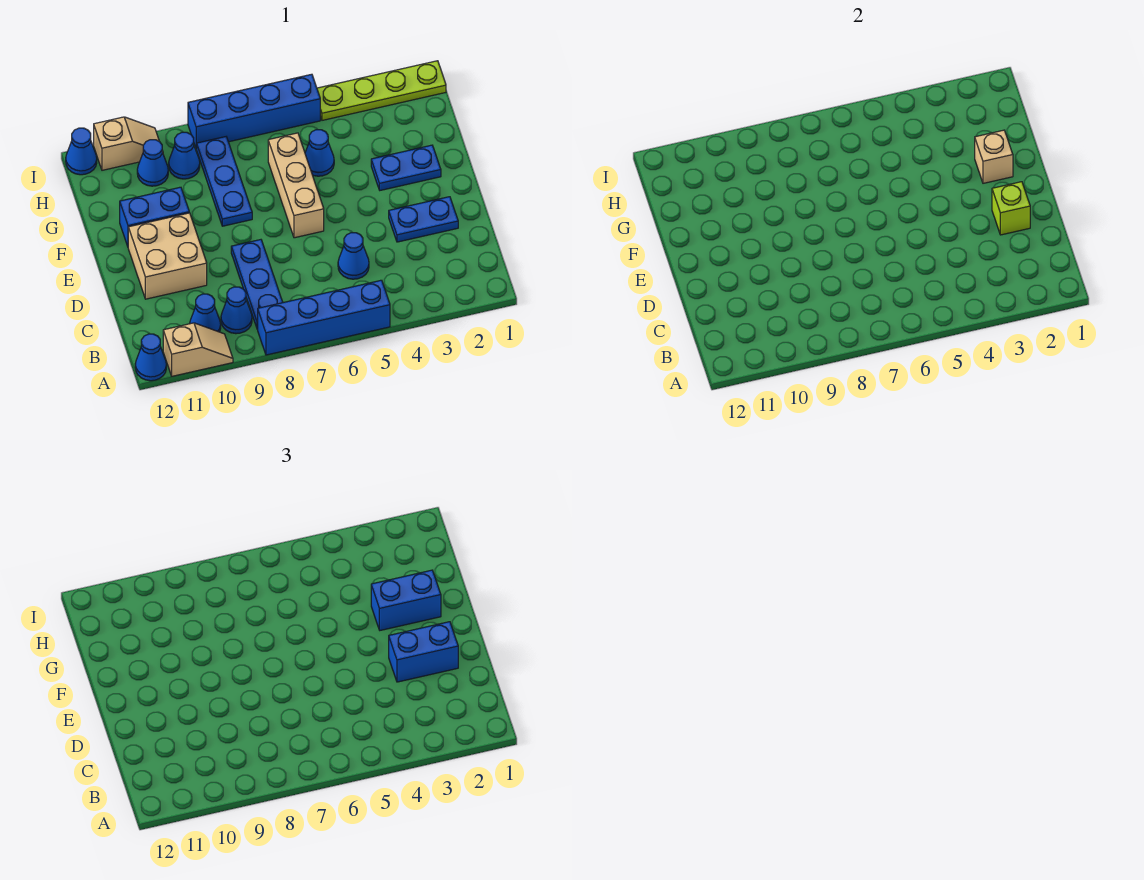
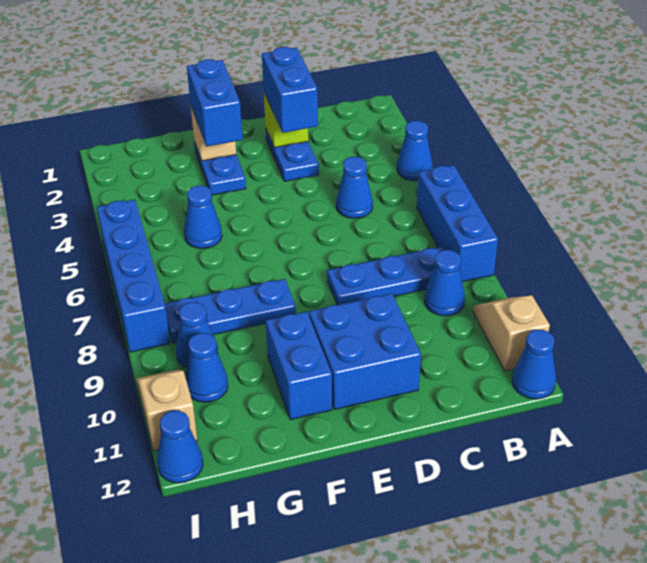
blue brick A5:A8 level 1 -> blue brick A6:A8 level 1
blue cone B10 level 1 -> blue cone A4 level 1
tan brick D10:E11 level 1 -> blue brick D10:E11 level 1
tan brick E6:G6 level 1 -> none
lime plate I1:I4 level 1 -> none

